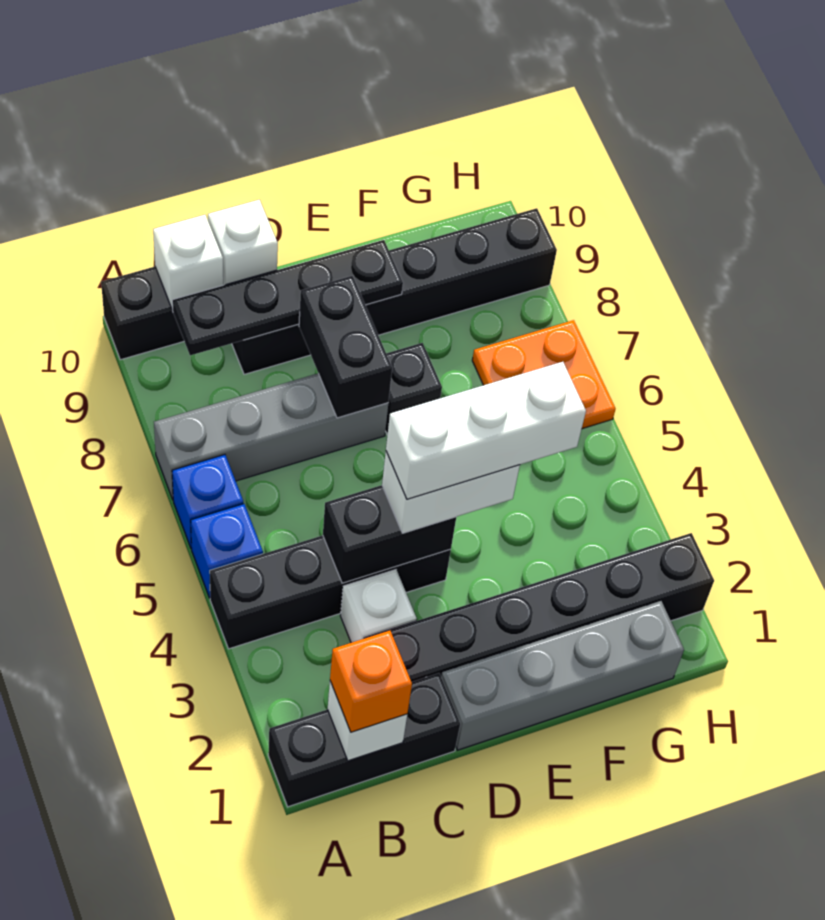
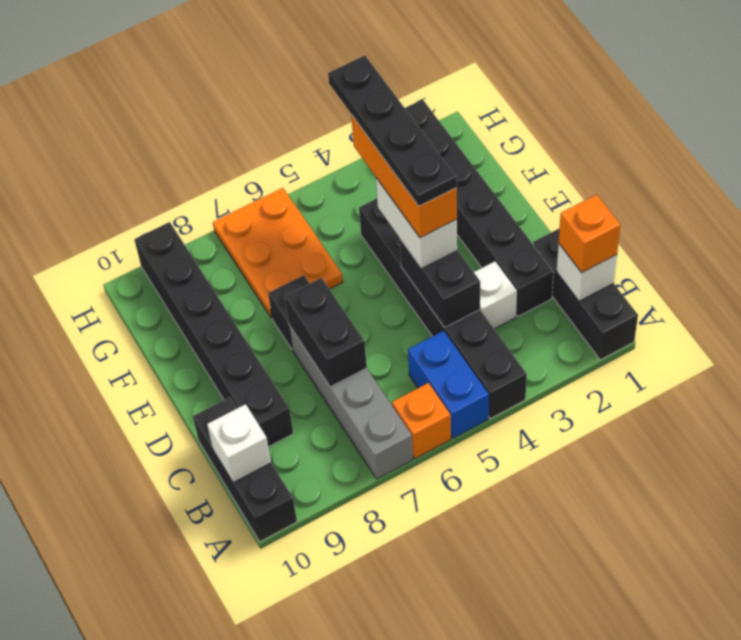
black brick A4:D4 level 1 -> black brick A4:F4 level 1
blue brick A5 level 1 -> blue brick A5:B5 level 1
blue brick A6 level 1 -> orange brick A6 level 1
black plate B9:E9 level 2 -> black plate D4:G4 level 5
white brick C10 level 2 -> none
grey brick D1:G1 level 1 -> none
white brick D4:F4 level 4 -> orange brick D4:F4 level 4
black brick D7:D8 level 2 -> black brick C7:D7 level 2
orange plate G6:H7 level 1 -> orange plate F6:H7 level 1

